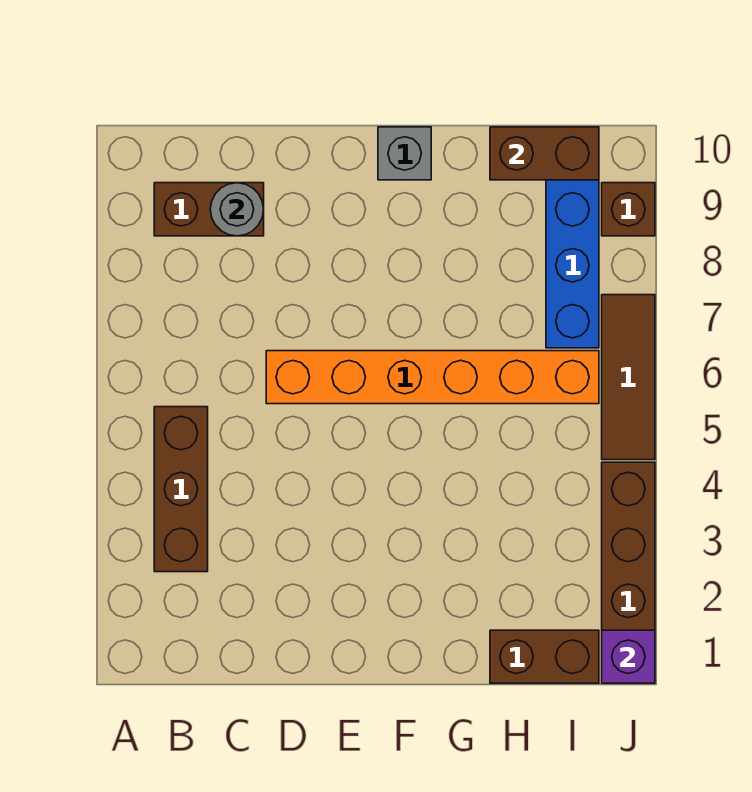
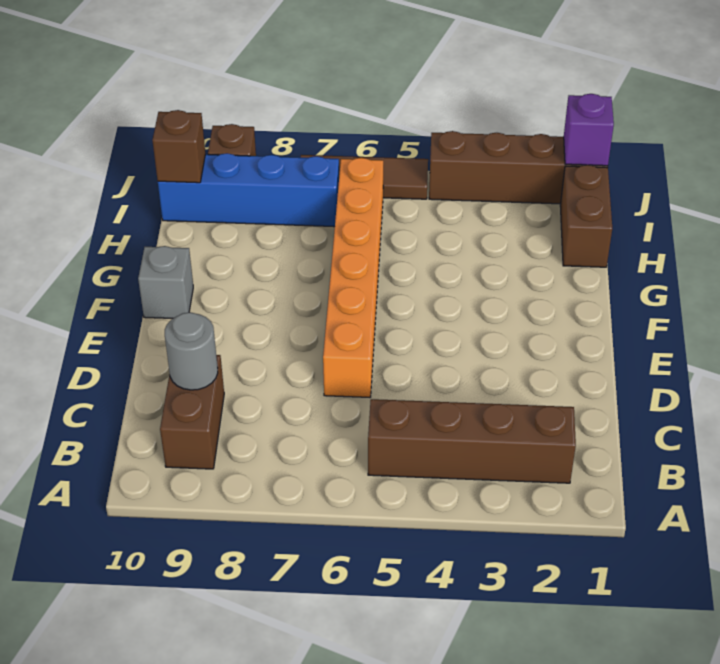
brown brick B3:B5 level 1 -> brown brick B2:B5 level 1
brown brick H10:I10 level 2 -> brown brick I10 level 2

